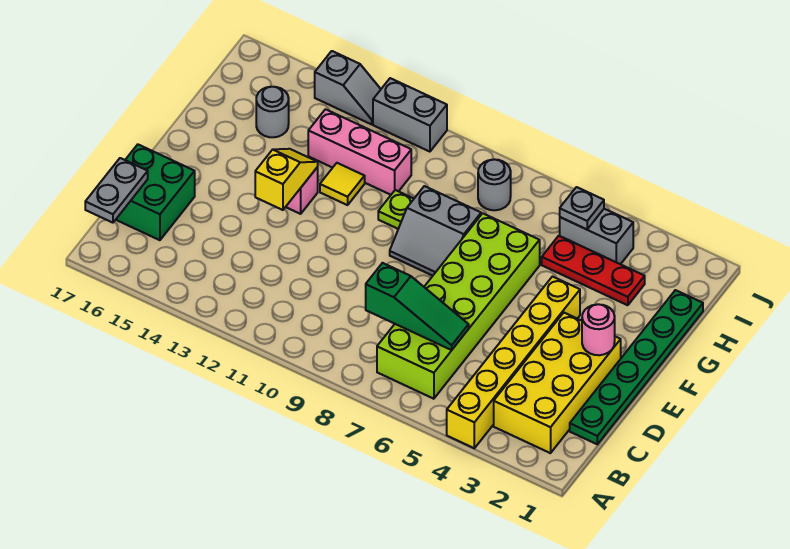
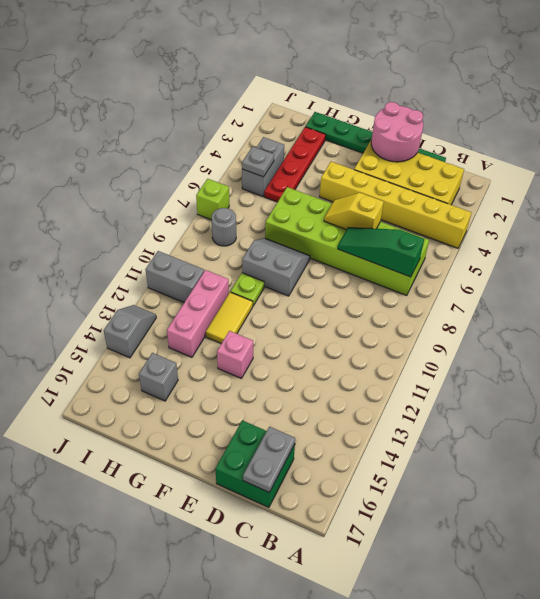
grey plate B17:C17 level 2 -> grey plate C16:C17 level 2
green slope C6:C8 level 2 top 8 -> green slope B7:D7 level 2 top B
pink round brick E2 level 2 -> pink round brick D1:E2 level 2
yellow slope E13:F13 level 2 top E -> yellow slope D6:E6 level 2 top D
grey slope F8:G9 level 1 top G -> grey slope F8:G9 level 1 top 9
yellow tile G12 level 1 -> yellow tile G11:G12 level 1
red plate H3:H5 level 1 -> red plate H2:H5 level 1
grey round brick H15 level 1 -> grey brick H15 level 1
none -> lime brick J7 level 1
grey brick J11:J12 level 1 -> grey brick I11:J11 level 1

